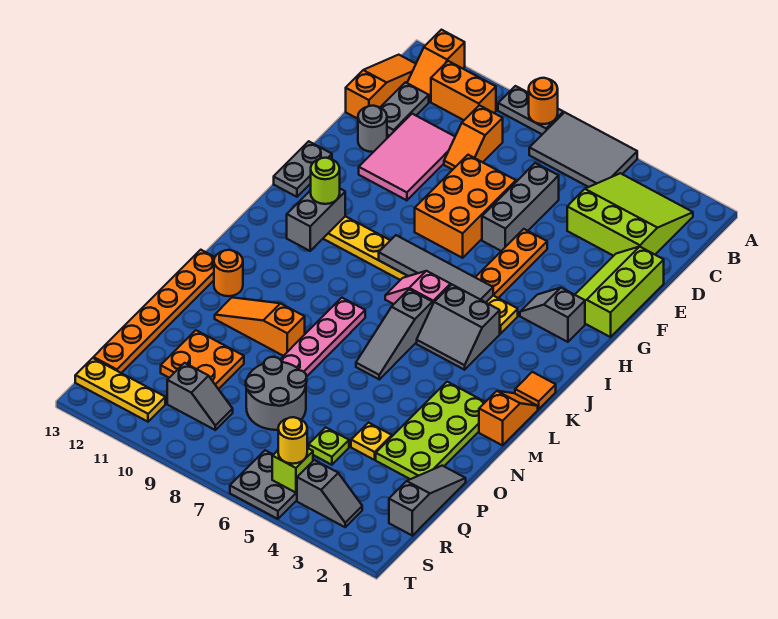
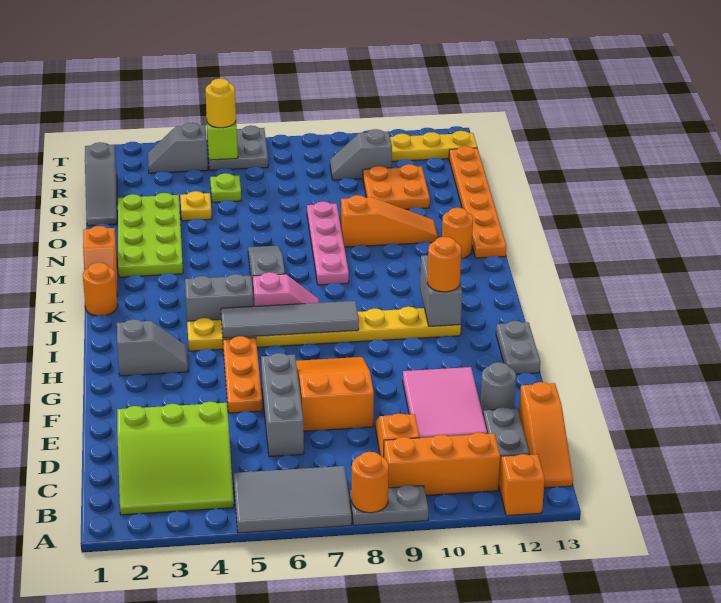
orange brick B10:B11 level 1 -> orange brick B9:B11 level 1
lime slope E1:G2 level 1 top 1 -> none
orange brick E7:G8 level 1 -> orange slope E7:G8 level 1 top E
lime round brick I11 level 3 -> orange round brick I11 level 3
orange tile K1 level 1 -> orange round brick K1 level 1
grey round brick P7:Q8 level 1 -> none

